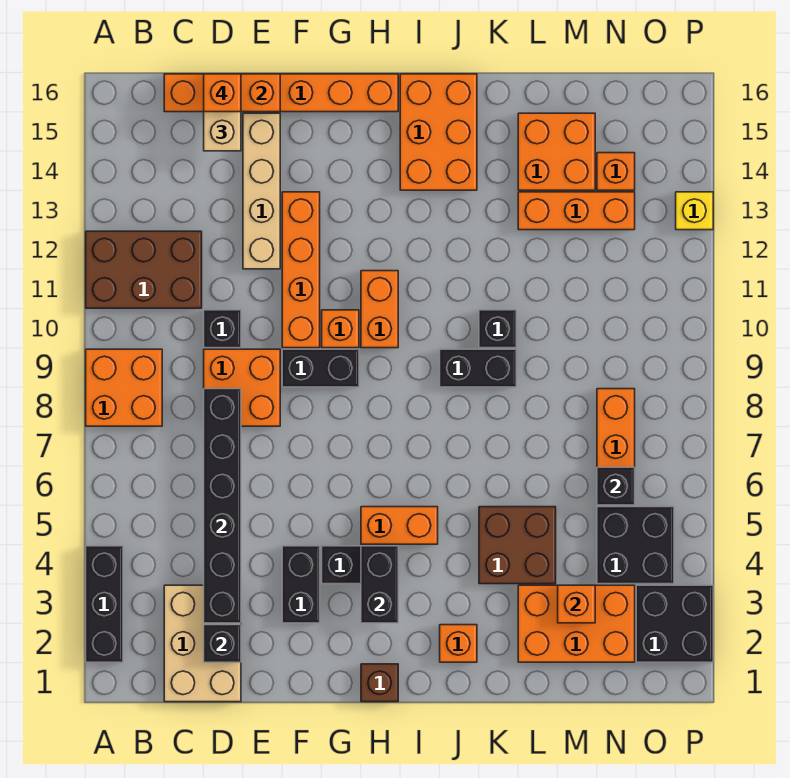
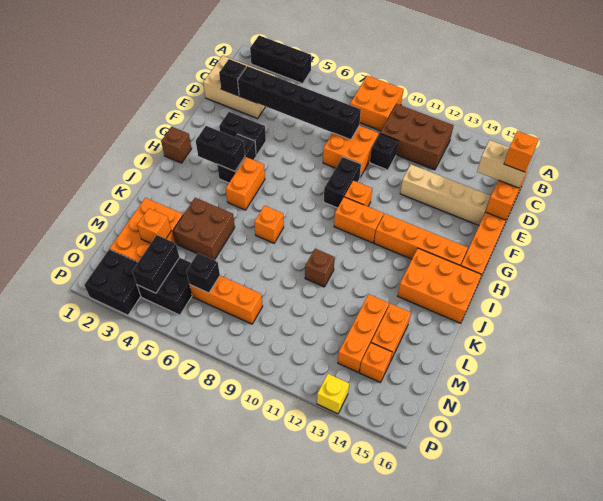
brown brick A11:C12 level 1 -> brown brick B10:C12 level 1
orange brick F10:F13 level 1 -> orange brick H12:H15 level 1
orange brick J2 level 1 -> orange brick J7 level 1
black brick J9:K9 level 1 -> black brick N4:O4 level 2
black brick K10 level 1 -> brown brick K10 level 1
orange brick L14:M15 level 1 -> orange brick L14:M14 level 1

